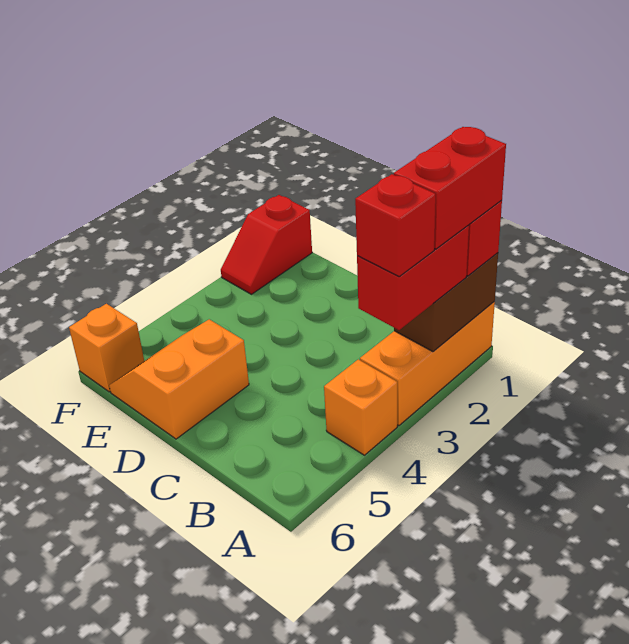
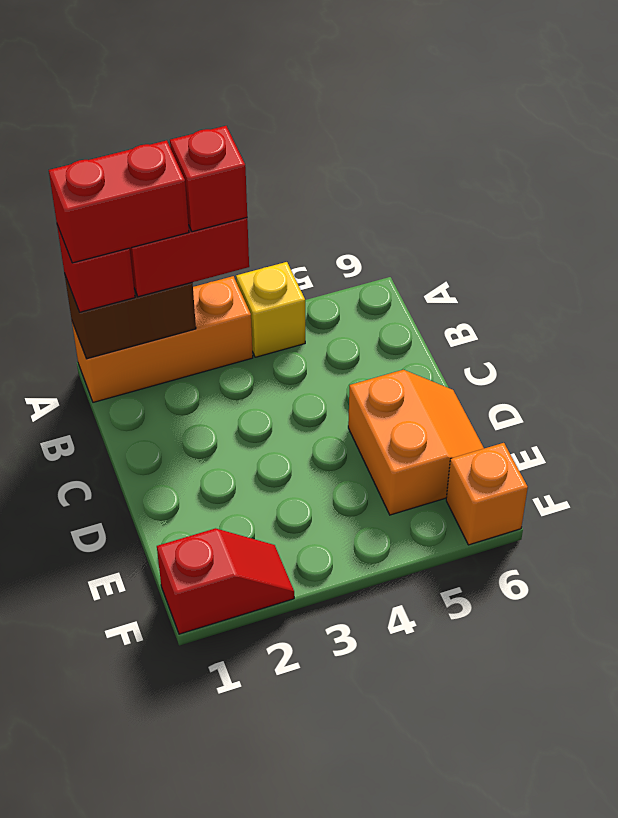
orange brick A4 level 1 -> yellow brick A4 level 1
orange slope D5:E6 level 1 top D -> orange slope D5:E6 level 1 top 5

